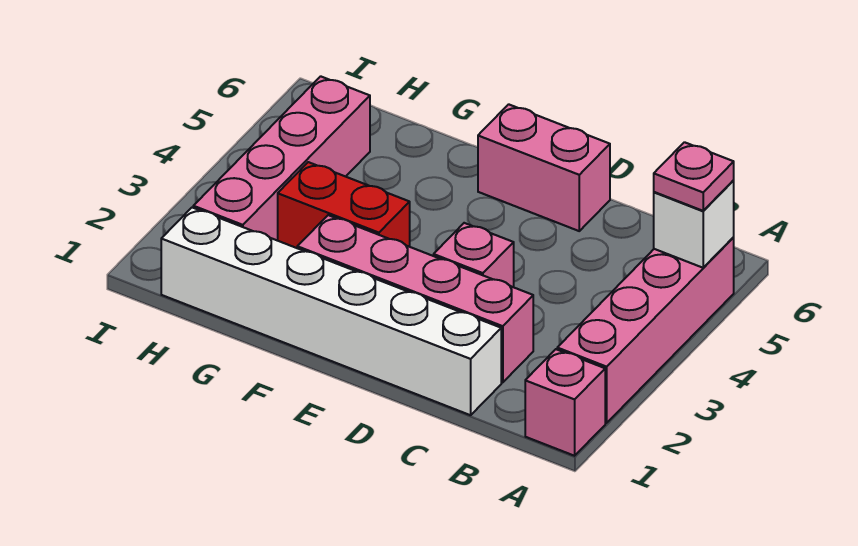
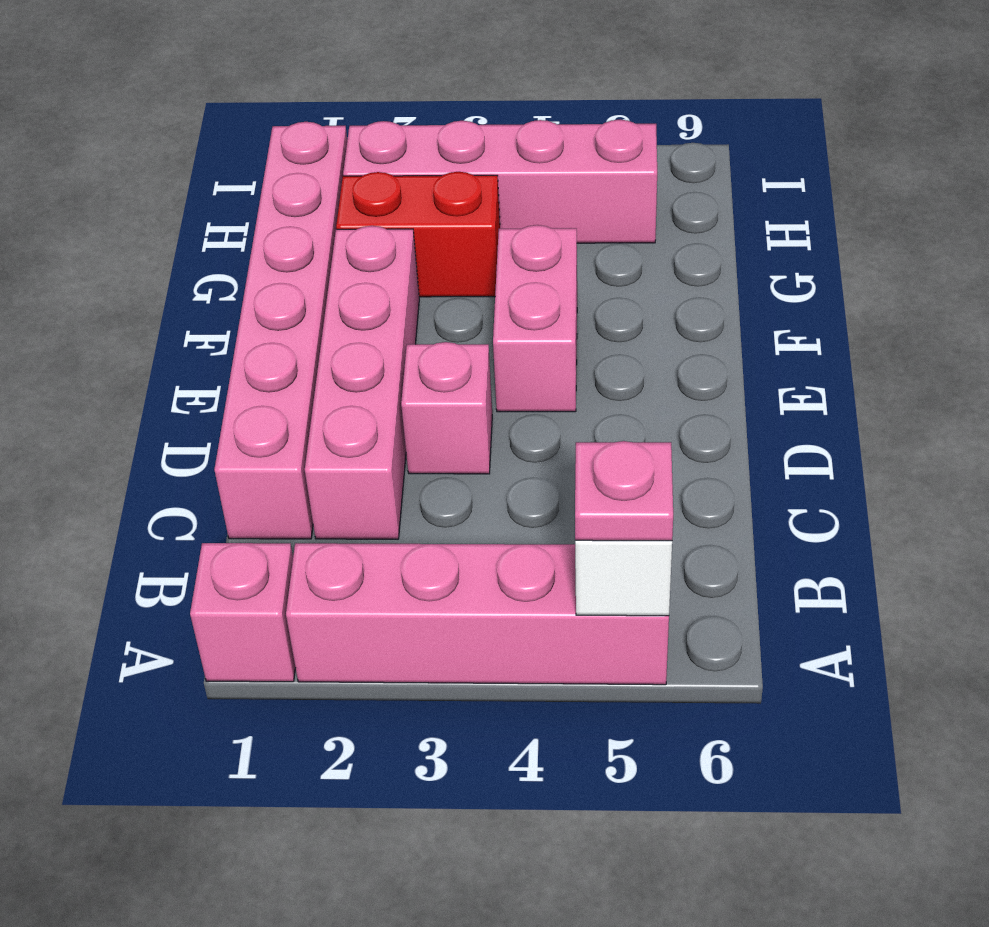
white brick C1:H1 level 1 -> pink brick C1:H1 level 1
pink brick D6:E6 level 1 -> pink brick E4:F4 level 1
red brick F3:G3 level 1 -> red brick G2:G3 level 1

